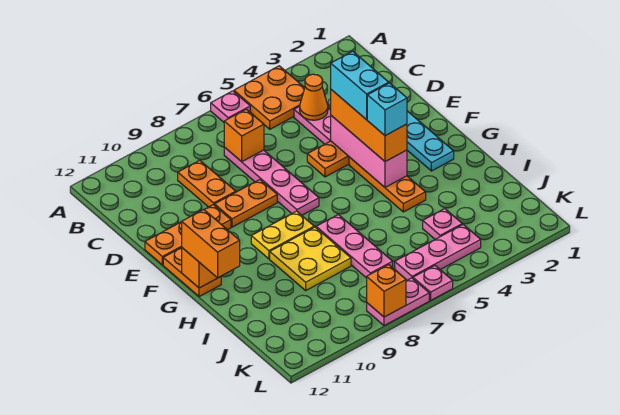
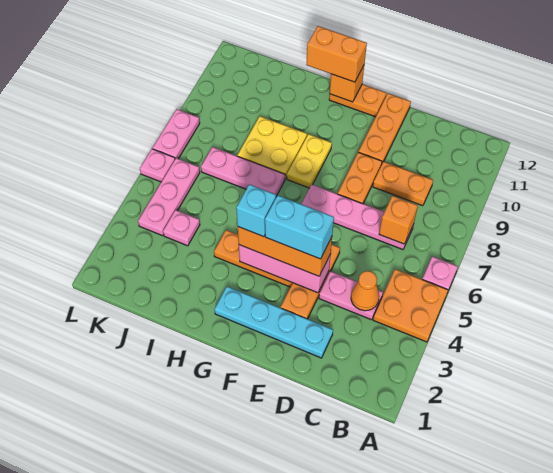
orange brick L8 level 2 -> none

